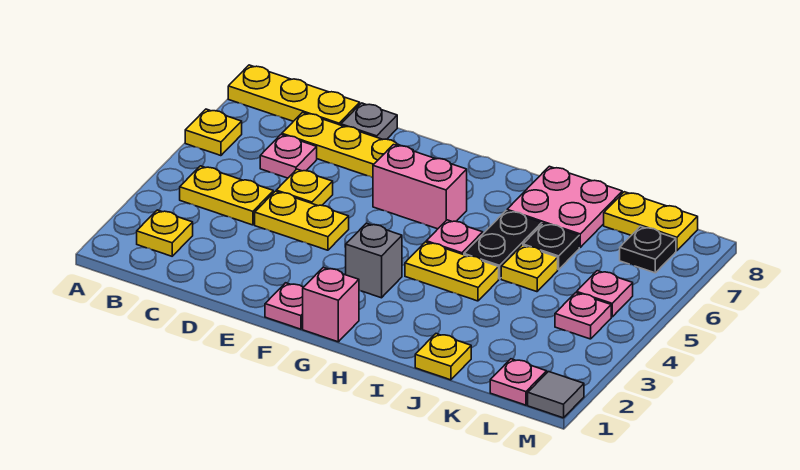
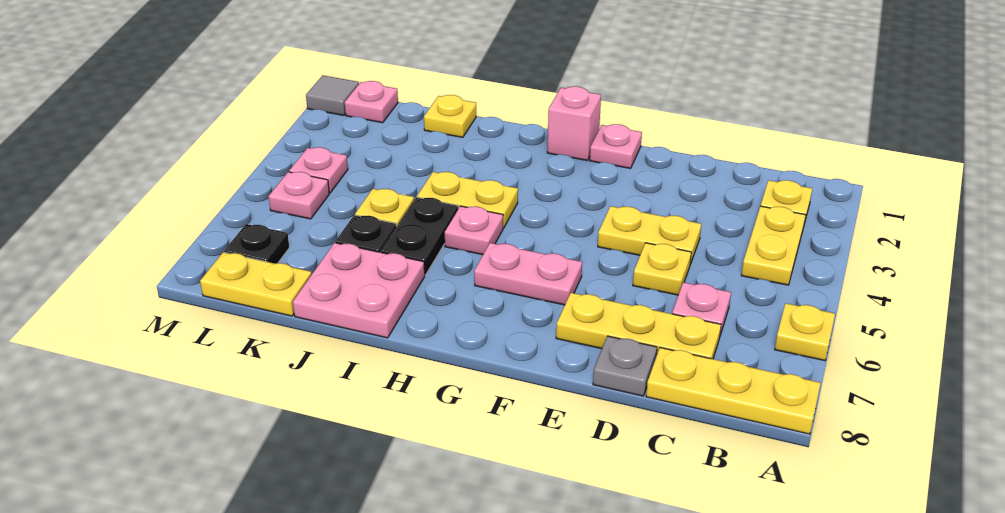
yellow plate B4:C4 level 1 -> yellow plate B3:B4 level 1
pink brick F6:G6 level 1 -> pink plate F6:G6 level 1
grey brick G3 level 1 -> none

